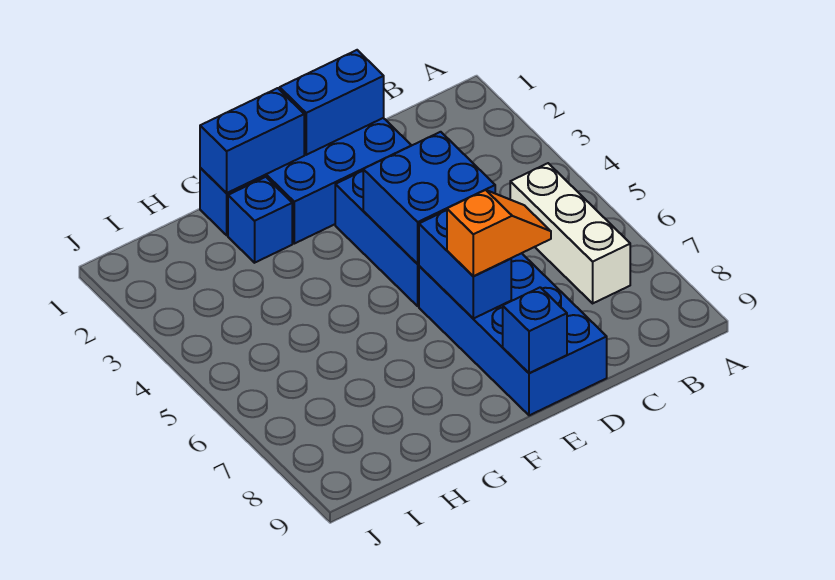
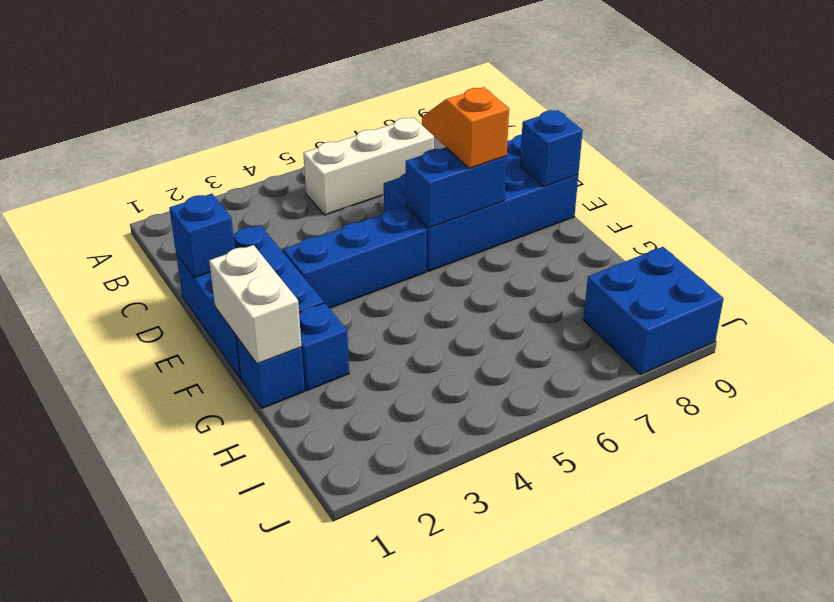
blue brick D1:E1 level 2 -> blue brick D1 level 2
blue brick D4:E5 level 2 -> blue brick I8:J9 level 1
blue brick F1:G1 level 2 -> white brick F1:G1 level 2

